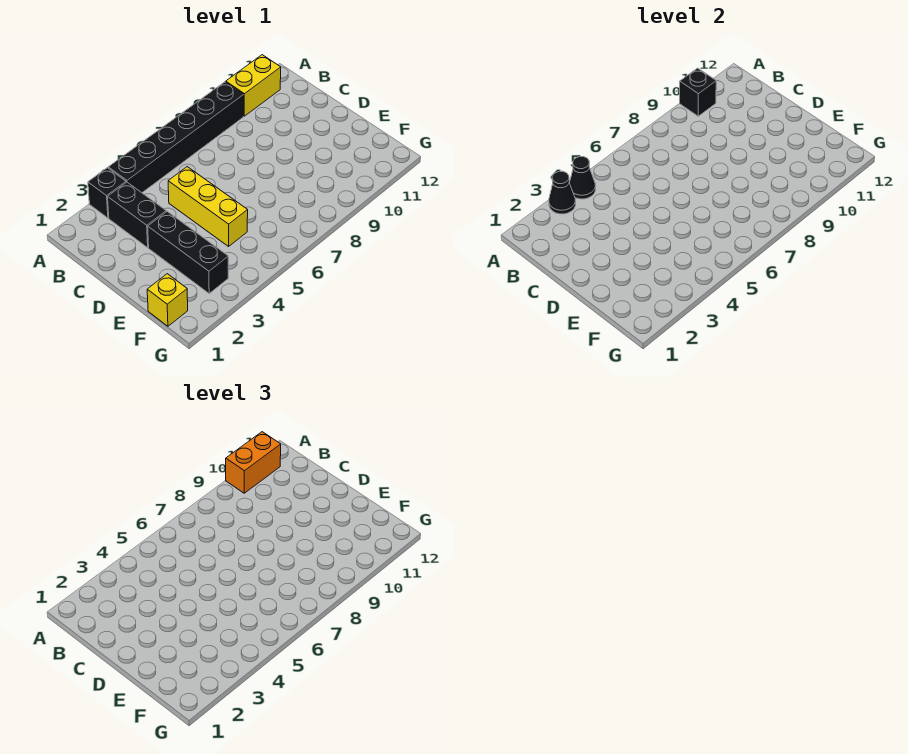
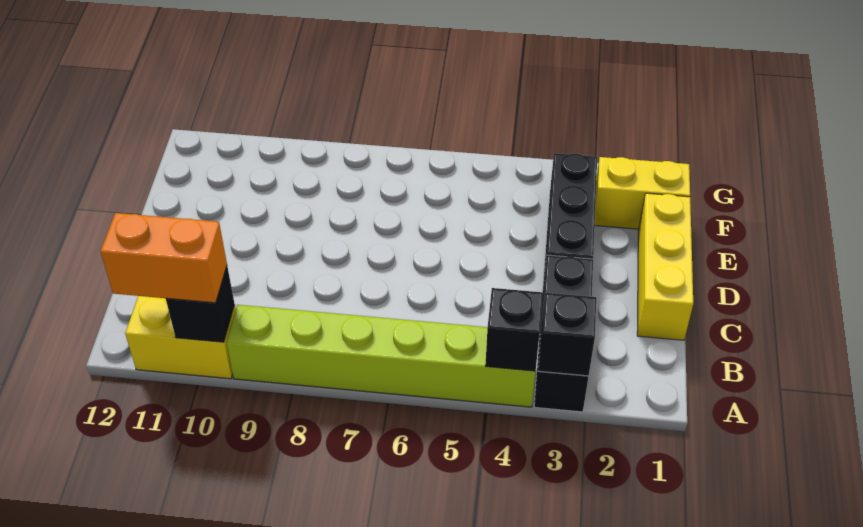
black cone A3 level 2 -> black brick A3 level 2
black brick A4:A9 level 1 -> lime brick A4:A9 level 1
black cone A4 level 2 -> black brick A4 level 2
yellow brick C5:E5 level 1 -> yellow brick C1:E1 level 1
yellow brick F1 level 1 -> yellow brick F1:F2 level 1

